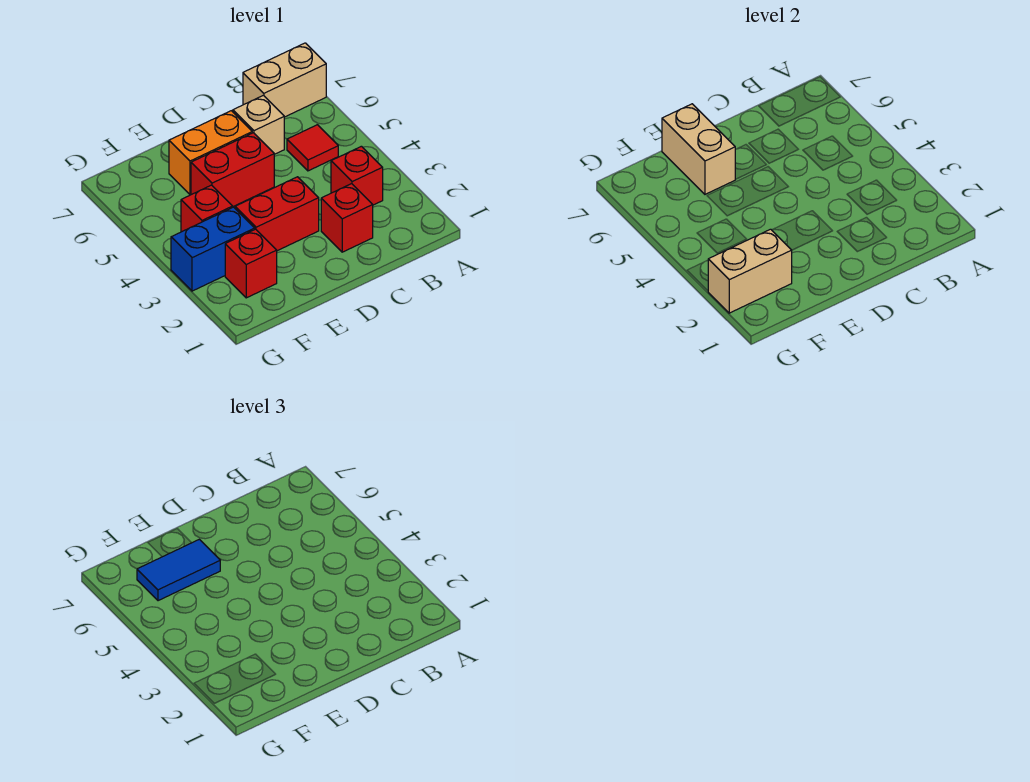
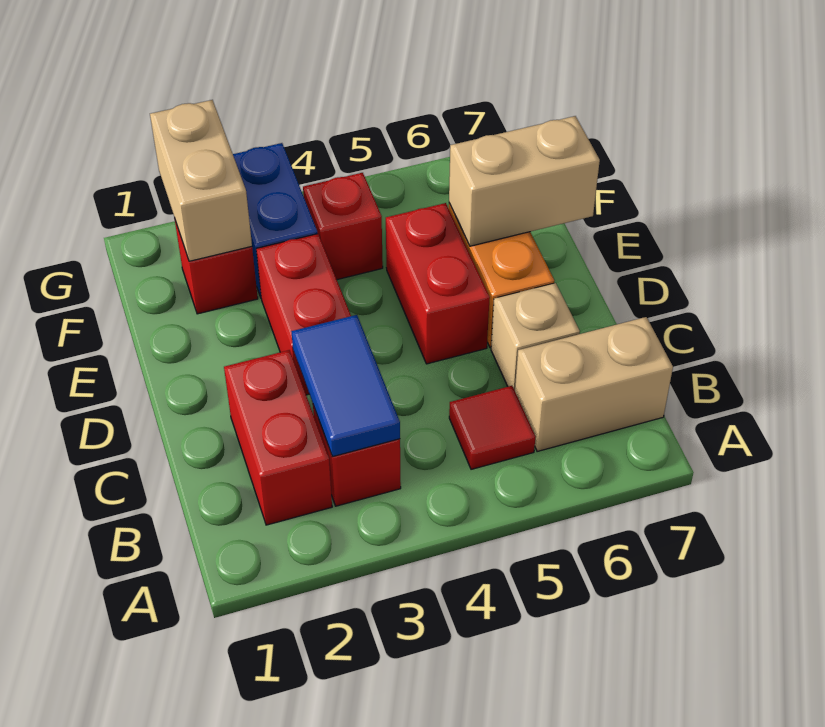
tan brick A7:B7 level 1 -> tan brick B6:B7 level 1
red brick C2 level 1 -> red brick B2:C2 level 1
blue tile E6:F6 level 3 -> blue tile B3:C3 level 2

